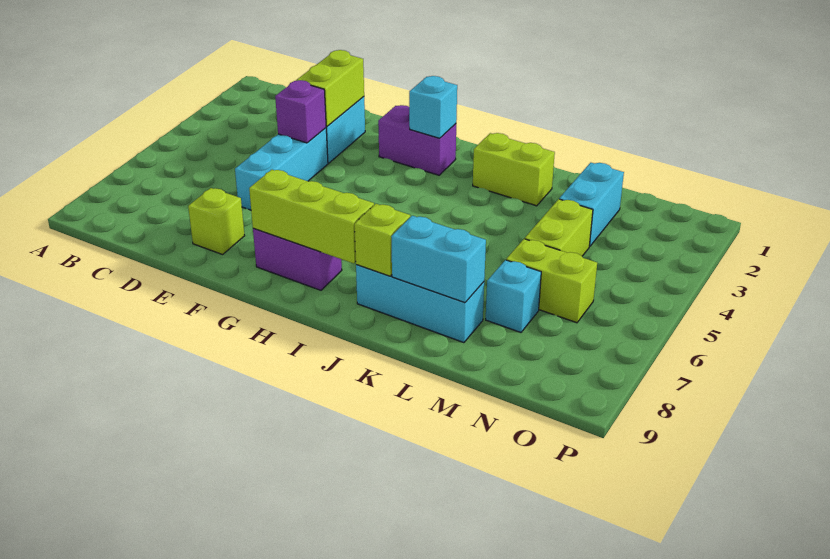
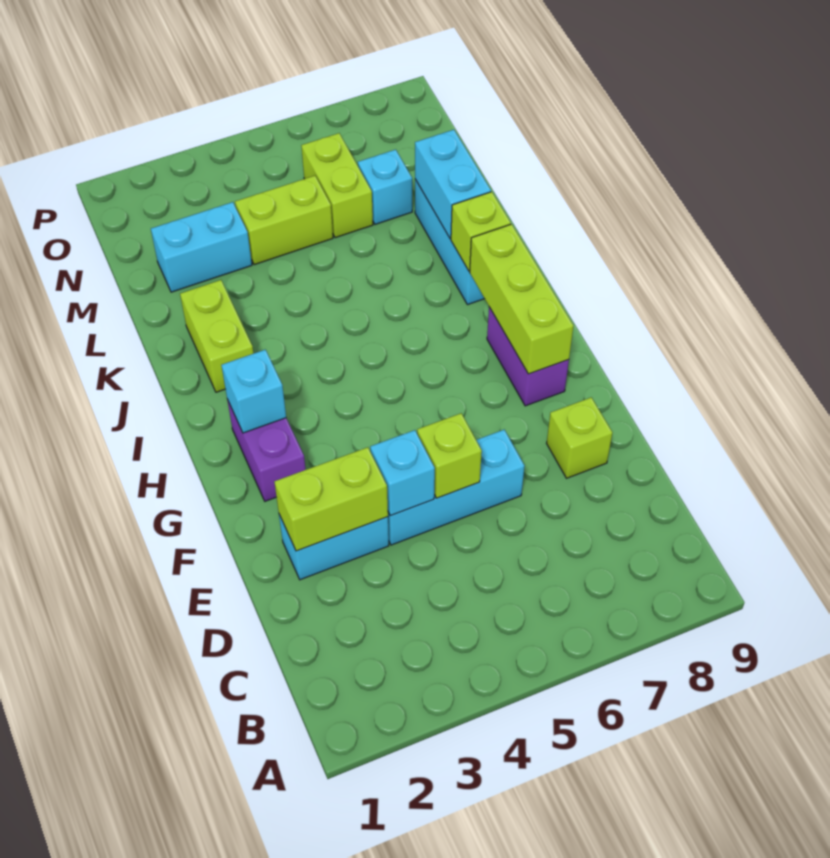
purple brick E4 level 2 -> cyan brick E4 level 2
none -> lime brick E5 level 2

